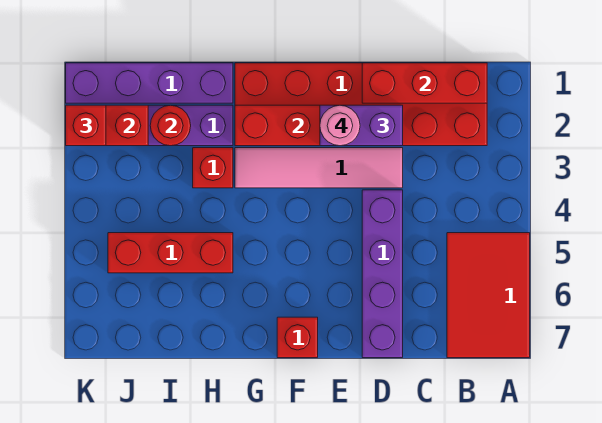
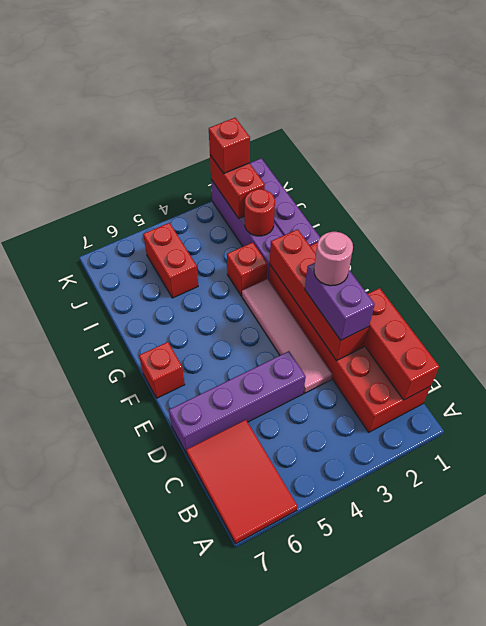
red tile A5:B7 level 1 -> red tile A6:C7 level 1
red brick H5:J5 level 1 -> red brick I5:J5 level 1

